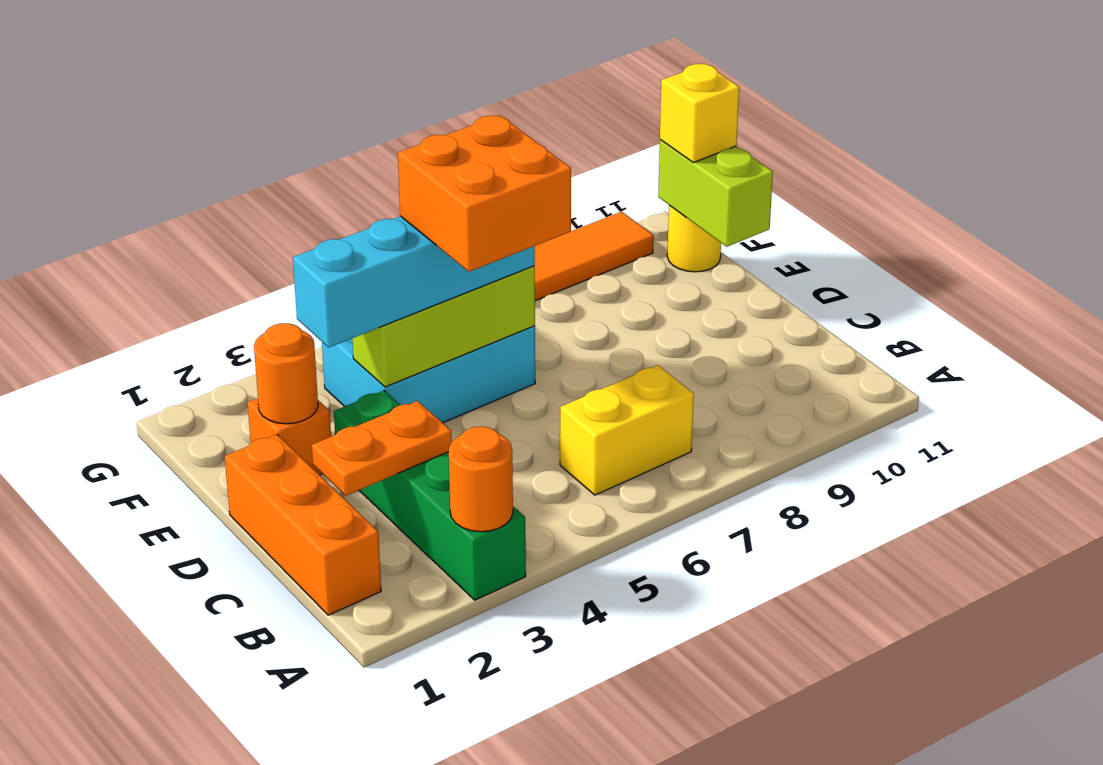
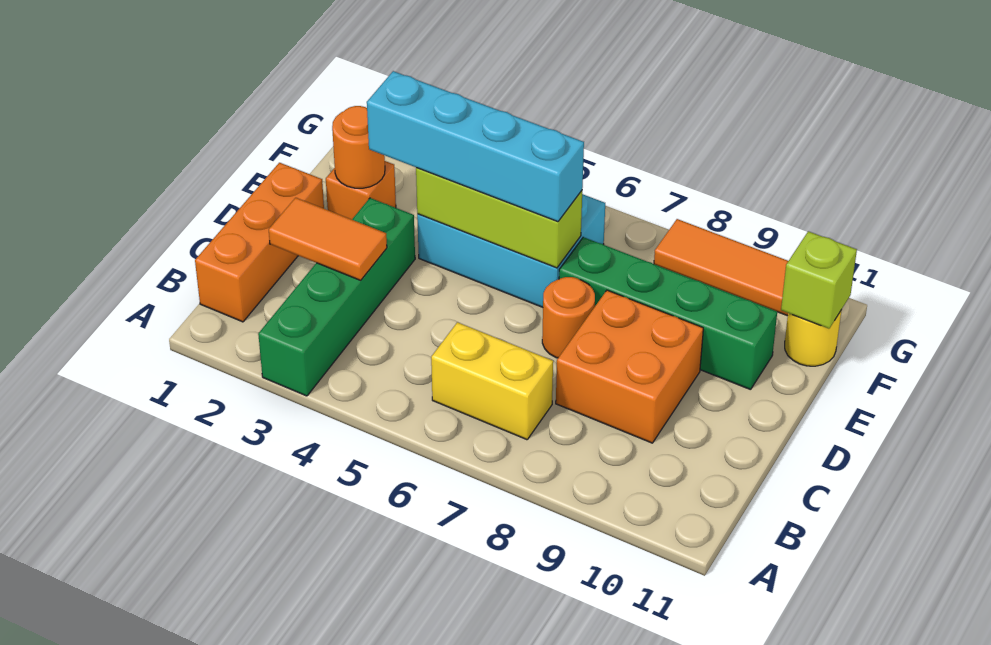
orange round brick A3 level 2 -> orange round brick D7 level 1
orange plate C2:C3 level 2 -> orange tile C2:C3 level 2
orange brick D5:E6 level 4 -> orange brick C8:D9 level 1
none -> green brick E7:E10 level 1
lime brick E11:F11 level 2 -> lime brick F11 level 2
yellow brick F11 level 3 -> none

